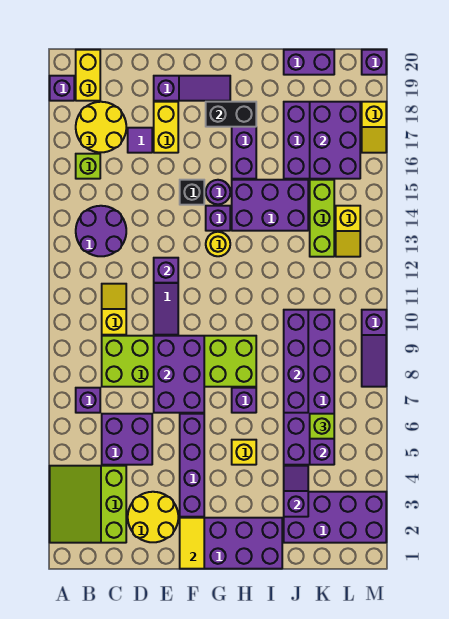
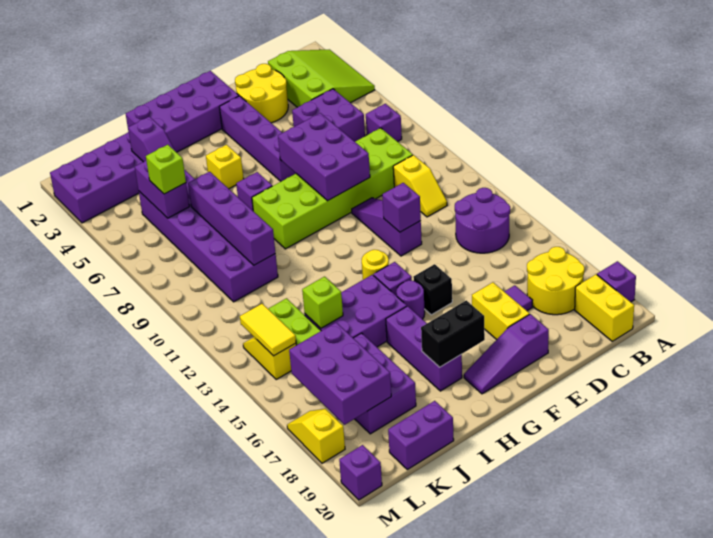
lime brick B16 level 1 -> lime brick J14 level 2
yellow tile F1:F2 level 2 -> yellow tile L13:L14 level 2
purple slope M8:M10 level 1 top 10 -> none

